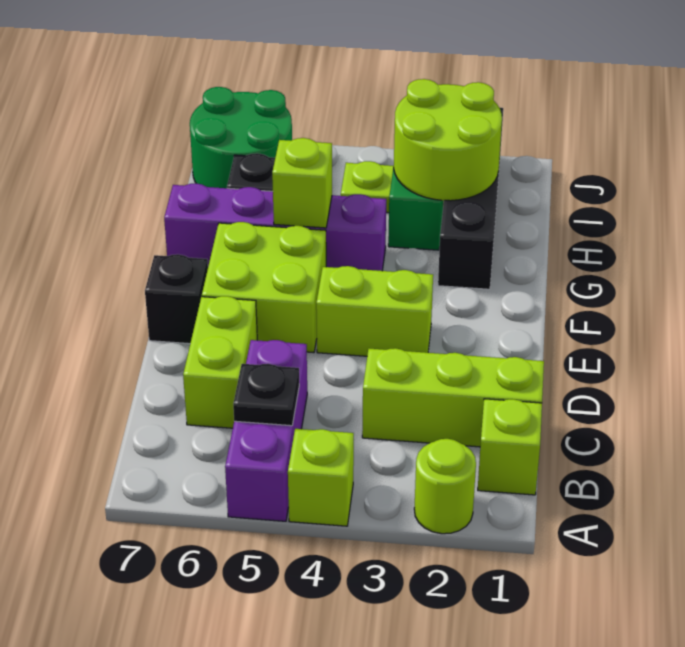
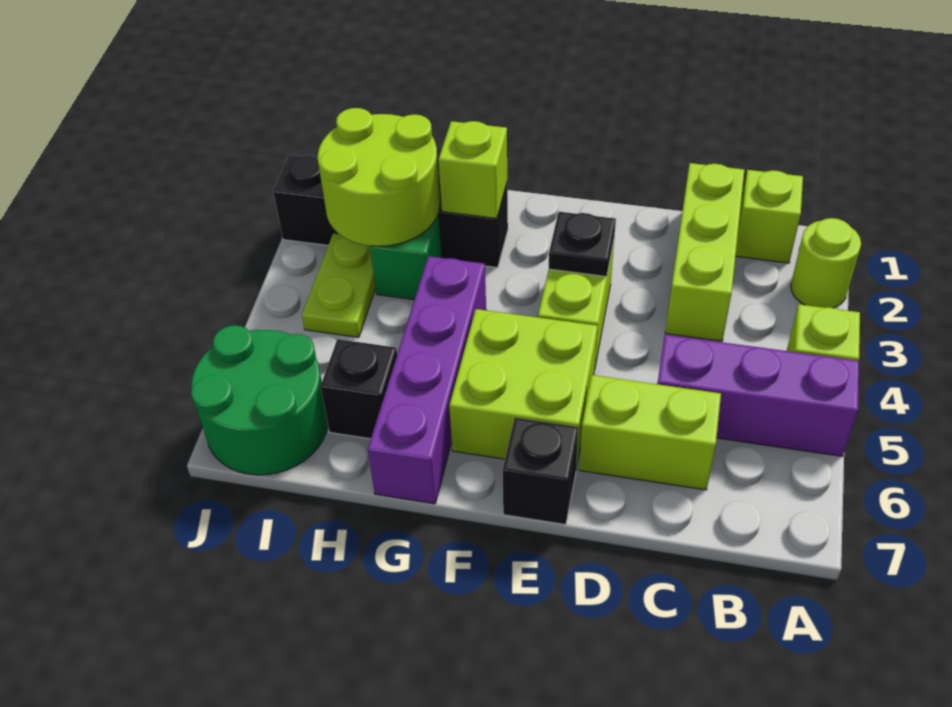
black plate B5 level 2 -> black plate E3 level 2
lime brick G5 level 2 -> lime brick G2 level 2

